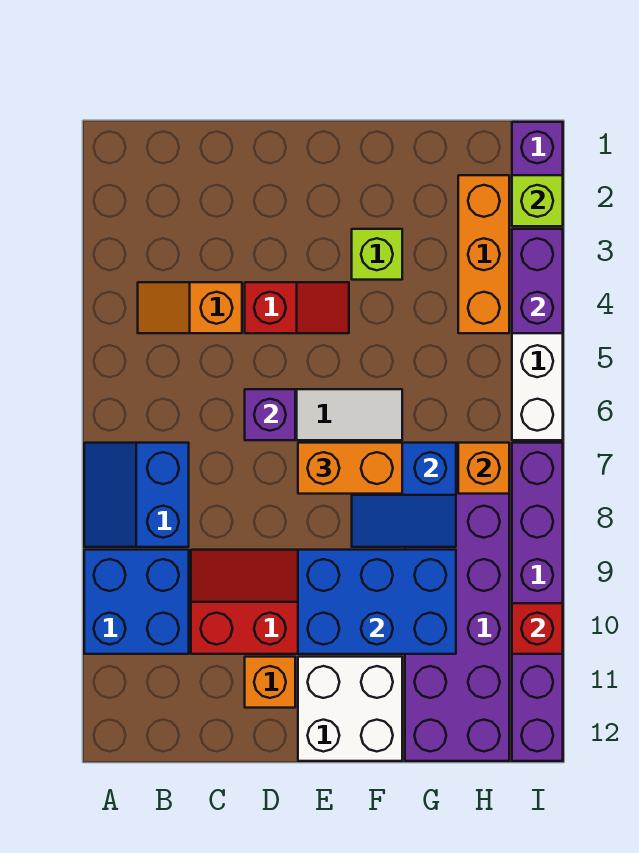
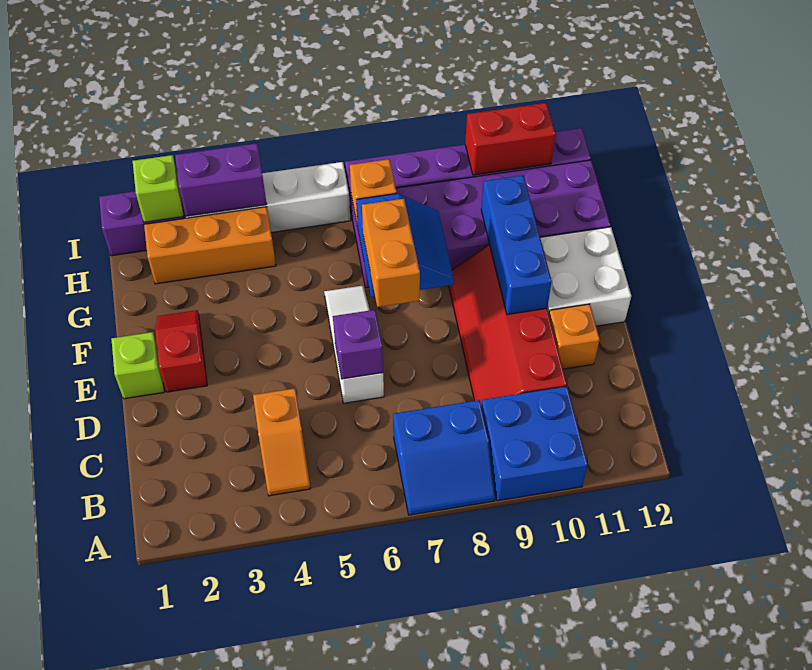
red slope D4:E4 level 1 top D -> red slope E2:F2 level 1 top E
blue brick E9:G10 level 2 -> blue brick E10:G10 level 2
lime brick F3 level 1 -> lime brick E1 level 1
red brick I10 level 2 -> red brick I10:I11 level 2

